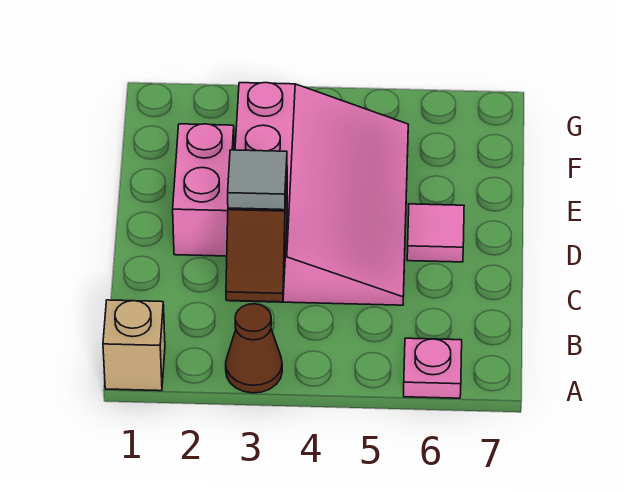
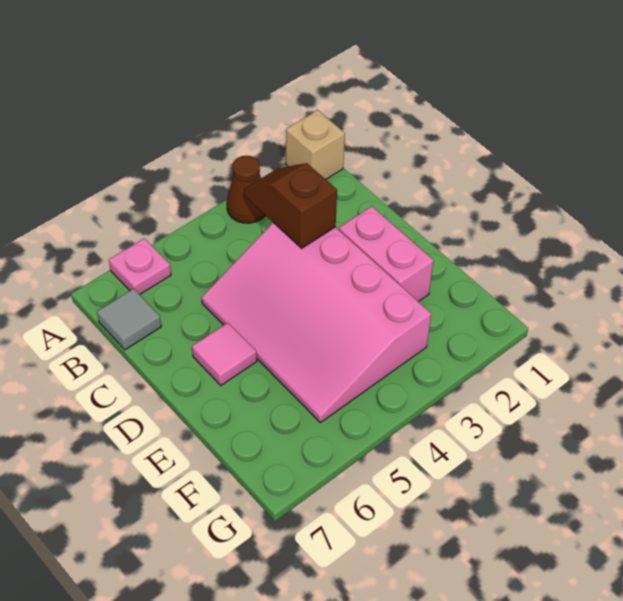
grey tile C3 level 3 -> grey tile B7 level 1

